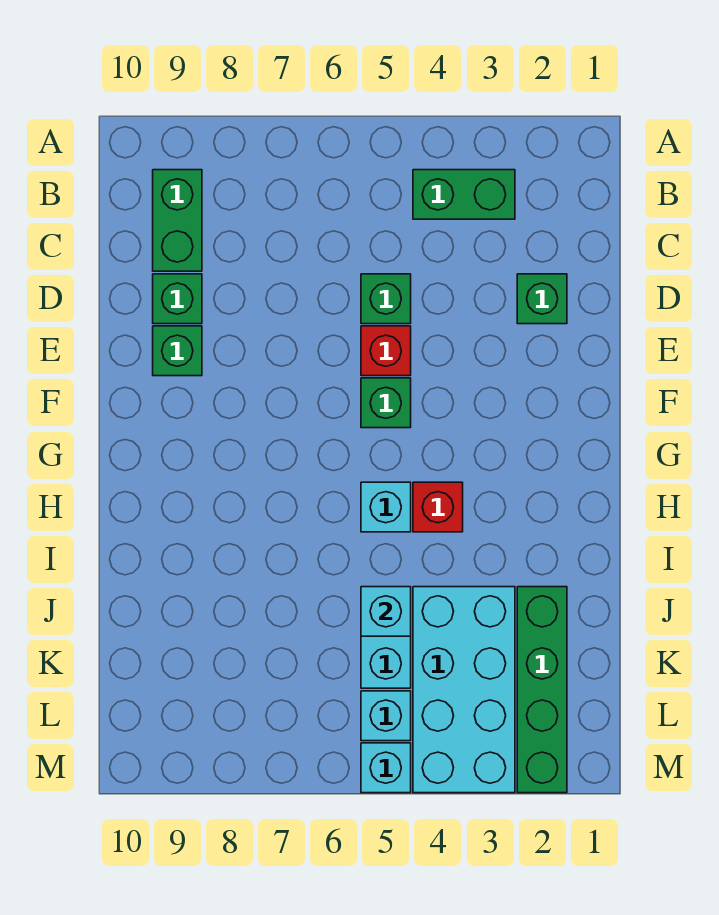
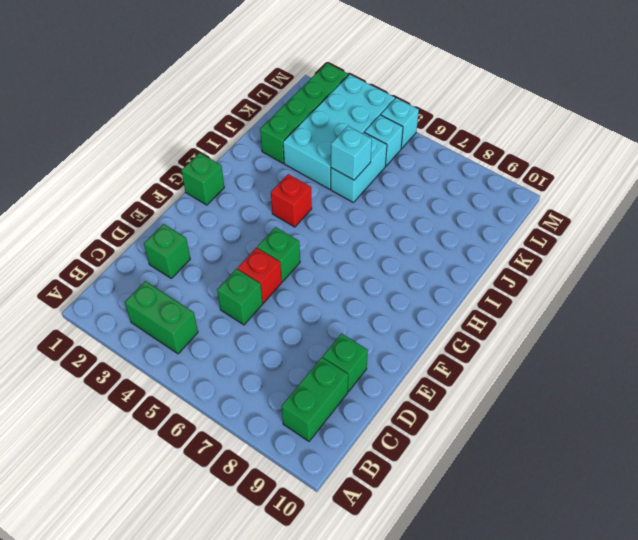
green brick E9 level 1 -> green brick G1 level 1
cyan brick H5 level 1 -> none

